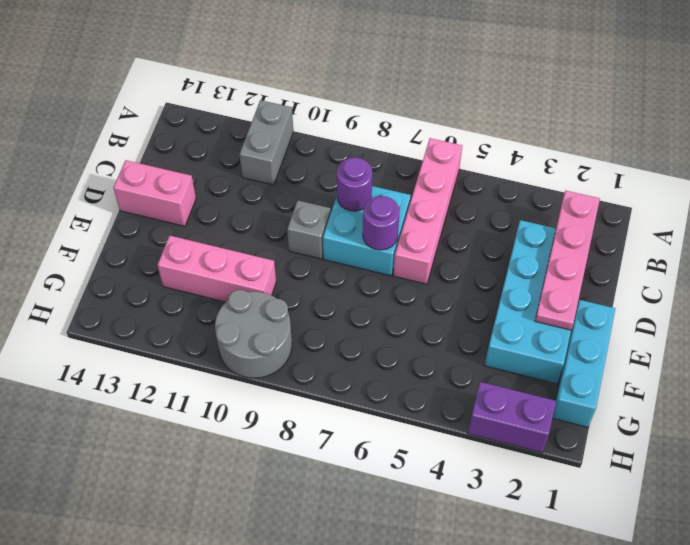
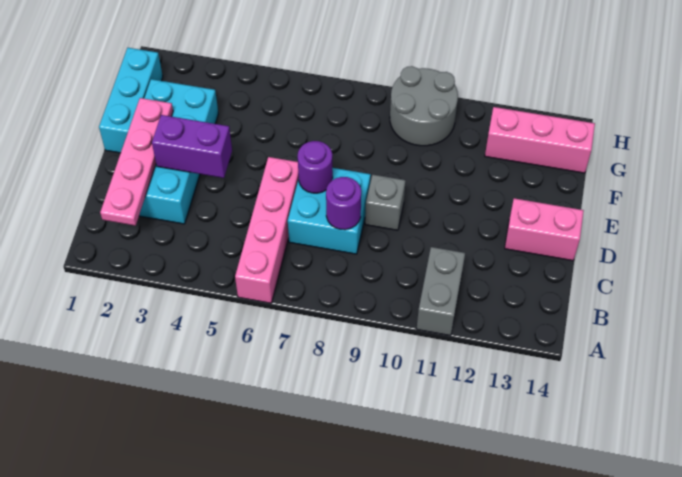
pink brick F10:F12 level 1 -> pink brick G12:G14 level 1
purple brick H2:H3 level 1 -> purple brick D3:D4 level 2

